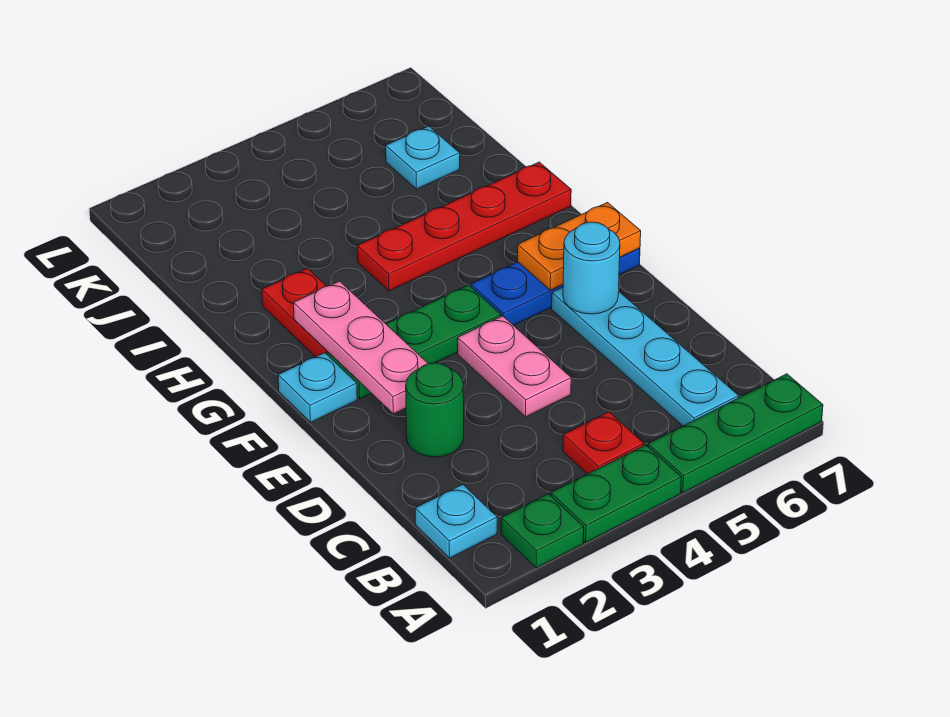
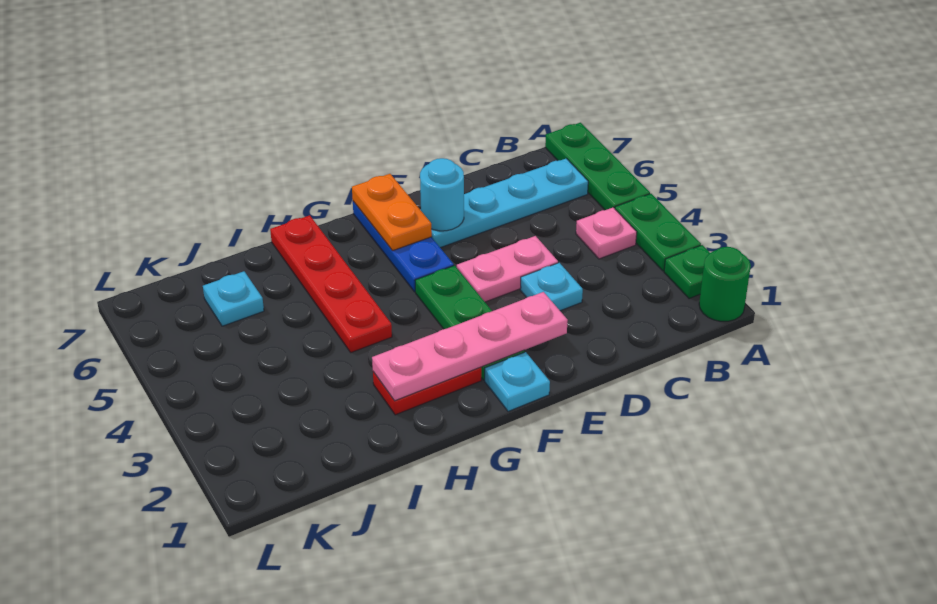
cyan plate B1 level 1 -> cyan plate D3 level 1
red plate B4 level 1 -> pink plate B4 level 1
green round brick D2 level 1 -> green round brick A1 level 1
pink plate E2:G2 level 2 -> pink plate E2:H2 level 2

